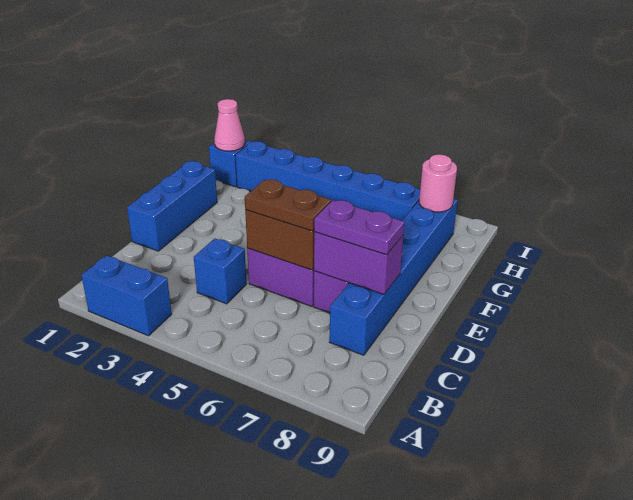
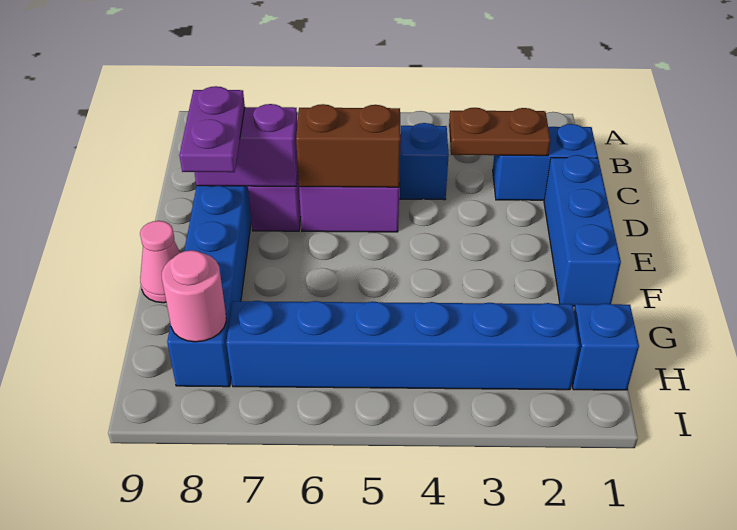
blue brick A2:A3 level 1 -> blue brick C1:C2 level 1
brown plate D5:D6 level 3 -> brown plate C2:C3 level 2
purple plate D7:D8 level 3 -> purple plate D8:E8 level 3
pink cone H1 level 2 -> pink cone F9 level 1

